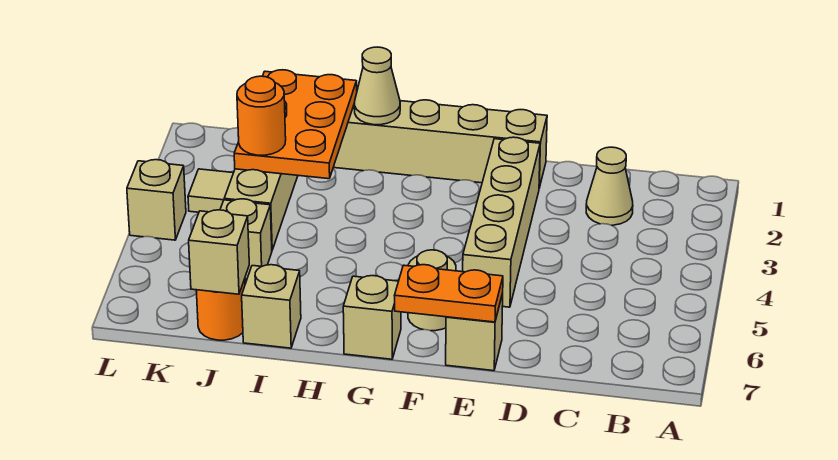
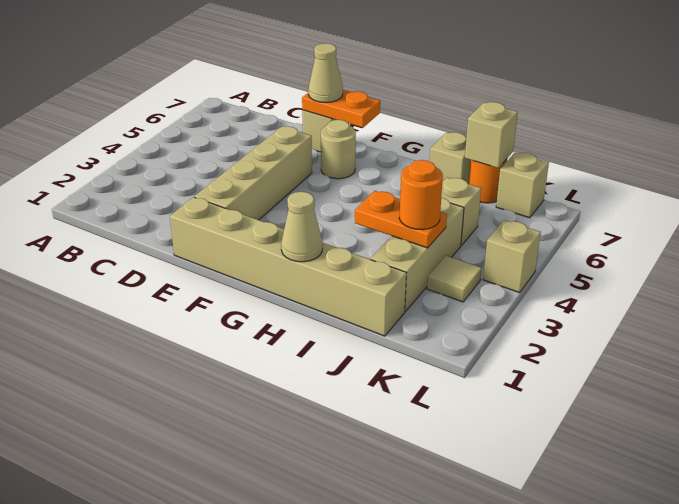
tan cone C2 level 1 -> tan cone E7 level 3
tan brick G7 level 1 -> tan brick K7 level 1
orange plate I1:J3 level 2 -> orange plate I3:J3 level 2

